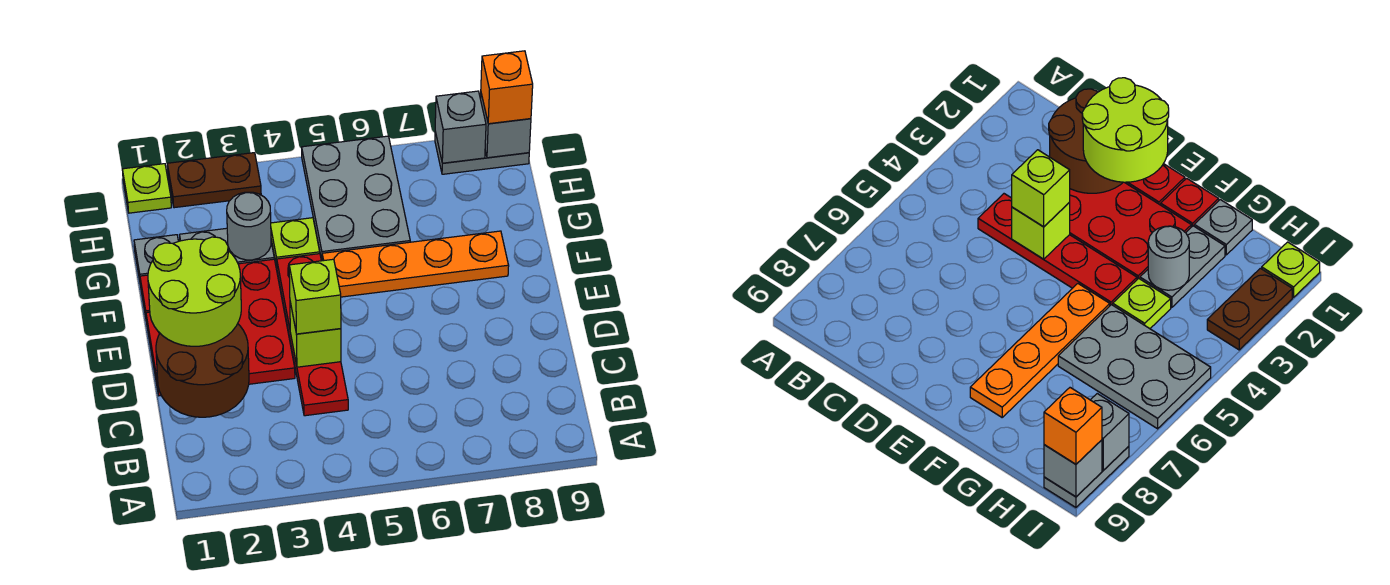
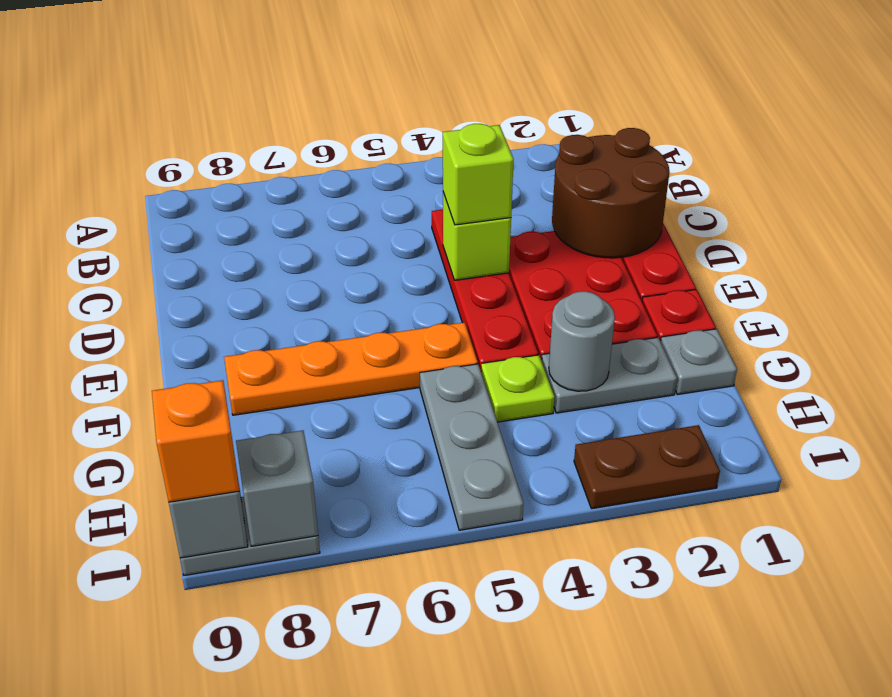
lime round brick D1:E2 level 3 -> none
grey plate G5:I6 level 1 -> grey plate G5:I5 level 1
lime plate I1 level 1 -> none

